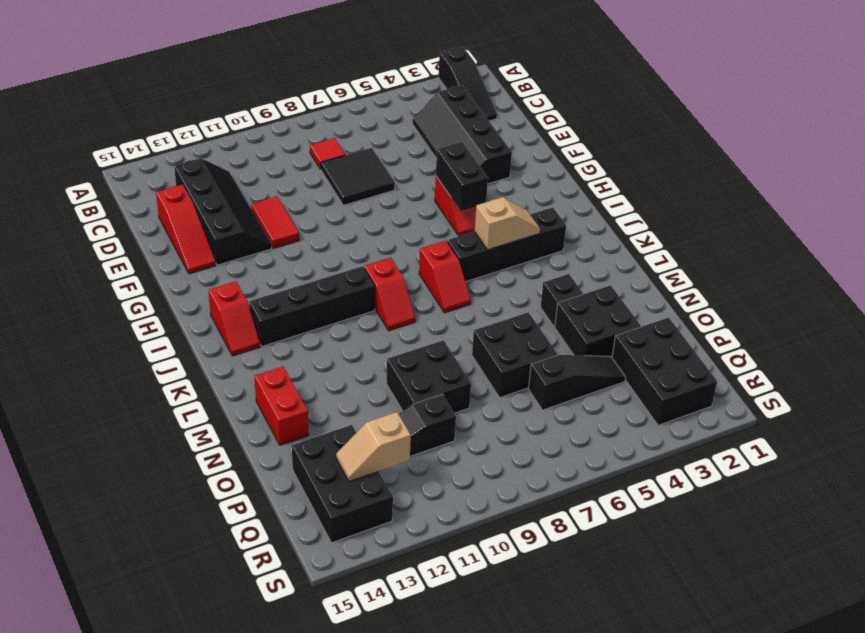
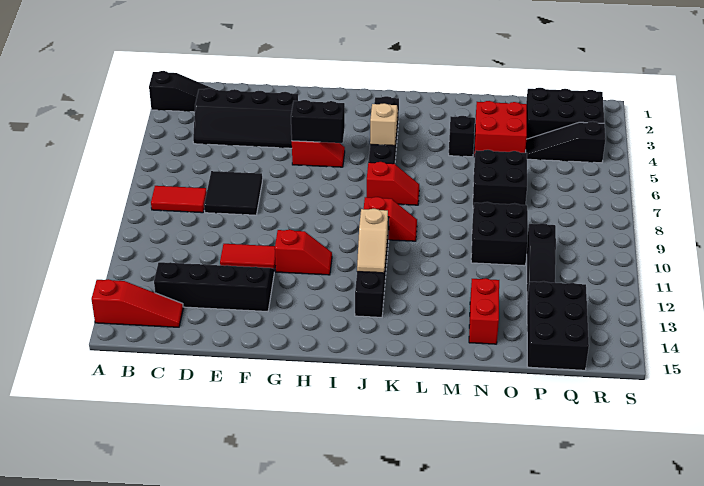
red tile C8 level 1 -> red tile B8:C8 level 1
red slope D14:F14 level 1 top D -> red slope A14:C14 level 1 top A
red slope I14:J14 level 1 top I -> red slope G11:H11 level 1 top G
red brick M14:N14 level 1 -> red brick N13:N14 level 1
black brick N3:O4 level 1 -> red brick N3:O4 level 1
black slope P4:P6 level 1 top 6 -> black slope P4:R4 level 1 top R
black brick P13:R14 level 1 -> black brick P13:Q15 level 1
tan slope Q12:Q13 level 2 top 12 -> tan slope J11:J12 level 2 top 11

